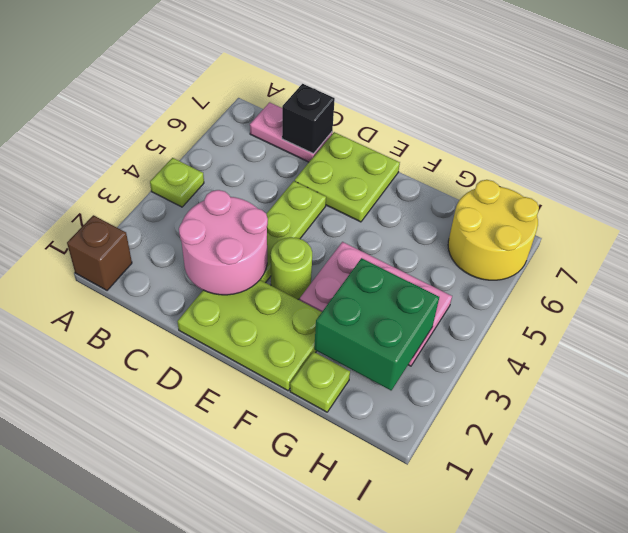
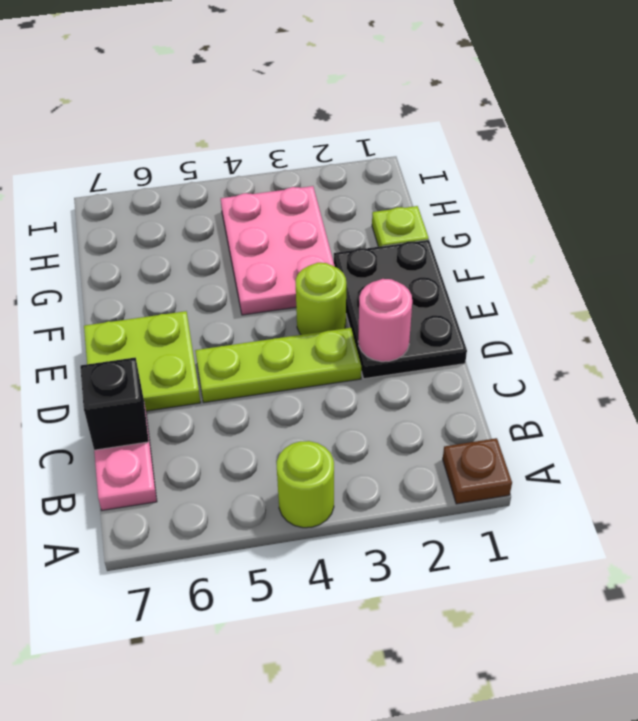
brown brick A1 level 1 -> brown plate A1 level 1
lime plate A4 level 1 -> lime round brick A4 level 1
pink round brick C2:D3 level 2 -> pink round brick D2 level 2
lime plate D1:F2 level 1 -> black plate D1:F2 level 1
green brick G2:H3 level 2 -> none
yellow round brick H6:I7 level 1 -> none

